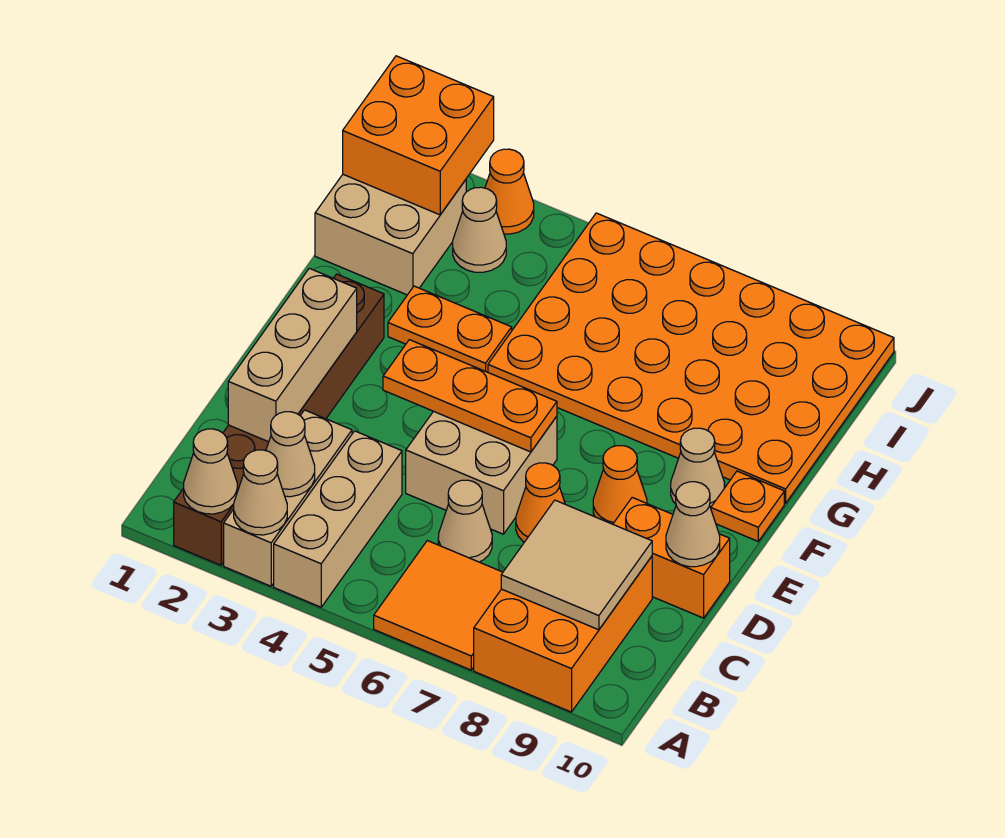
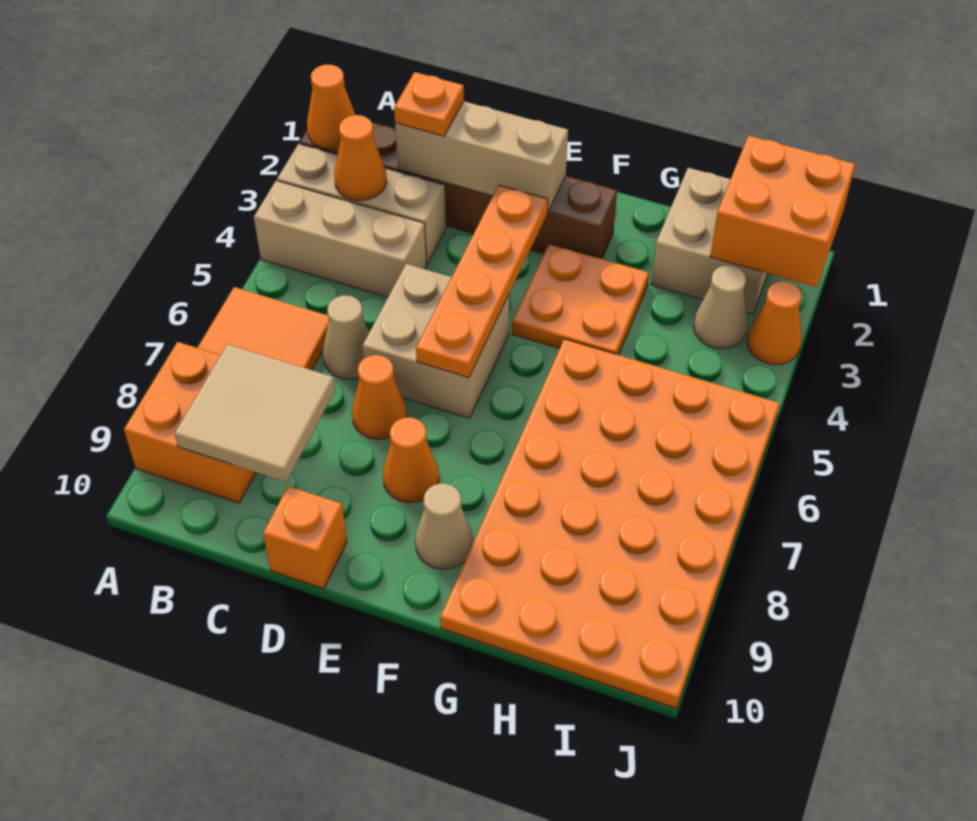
tan cone A2 level 2 -> orange cone A2 level 2
tan cone A3 level 2 -> none
orange brick A8:C9 level 1 -> orange brick A8:B9 level 1
tan cone B3 level 2 -> orange cone B3 level 2
orange brick D9:D10 level 1 -> orange brick D10 level 1
tan cone D10 level 2 -> none
orange plate E4:E6 level 2 -> orange plate E3:E6 level 2
orange plate F10 level 1 -> orange plate C2 level 3
orange plate G3:G4 level 1 -> orange plate F3:G4 level 1

